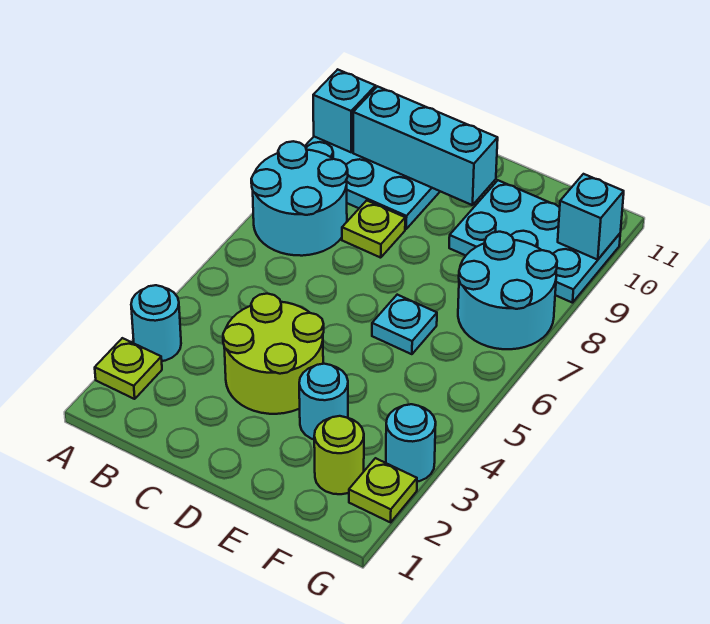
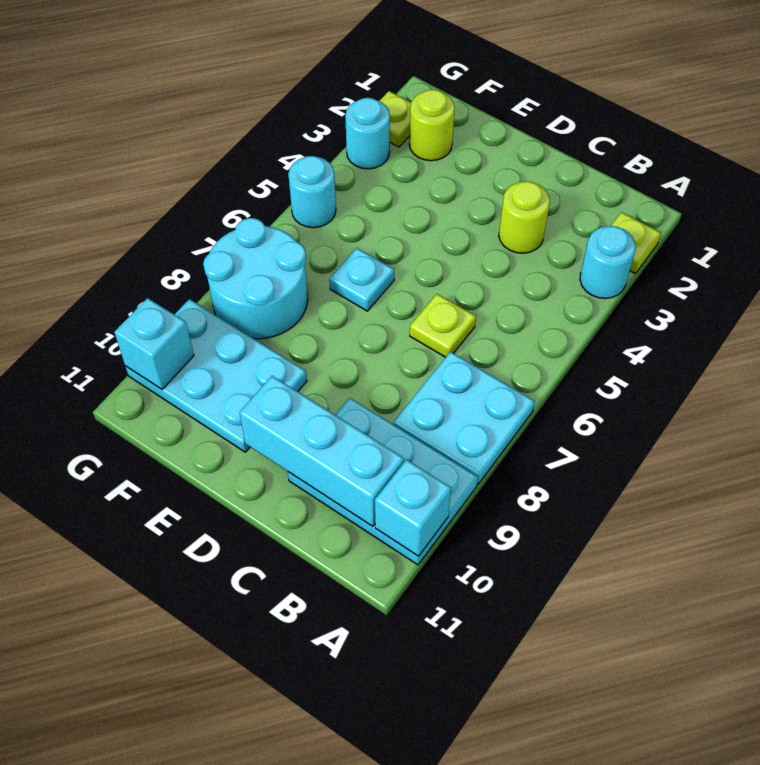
cyan round brick A7:B8 level 1 -> cyan plate A7:B8 level 1
lime round brick C3:D4 level 1 -> lime round brick C3 level 1
lime plate C8 level 1 -> lime plate C6 level 1
cyan round brick E3 level 1 -> cyan round brick G5 level 1

